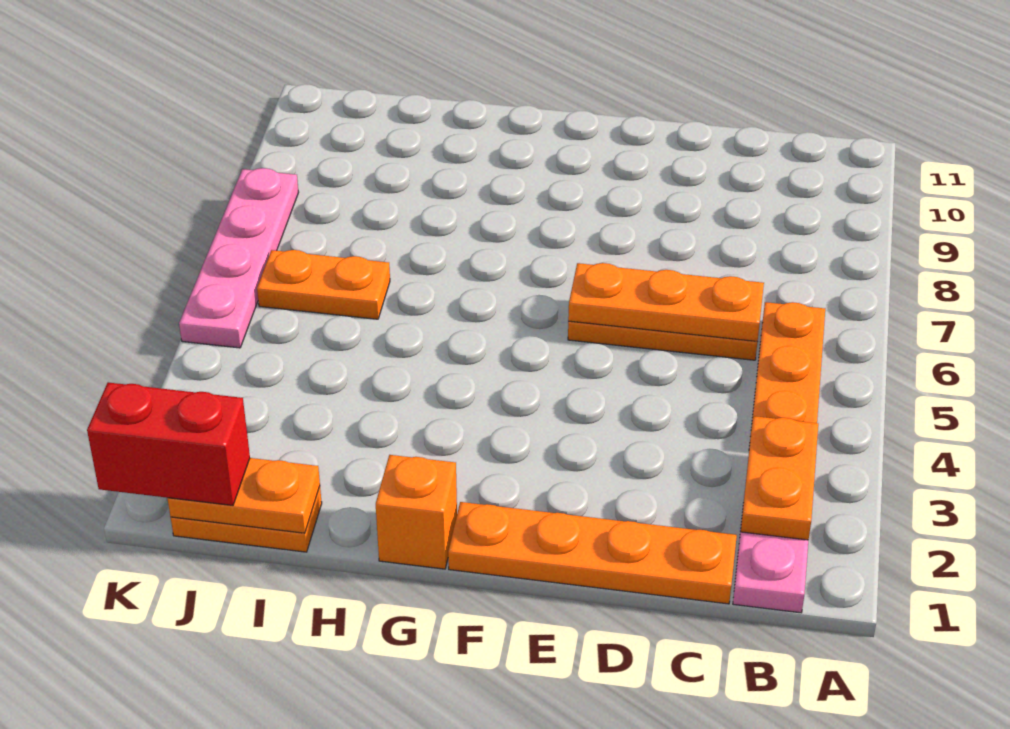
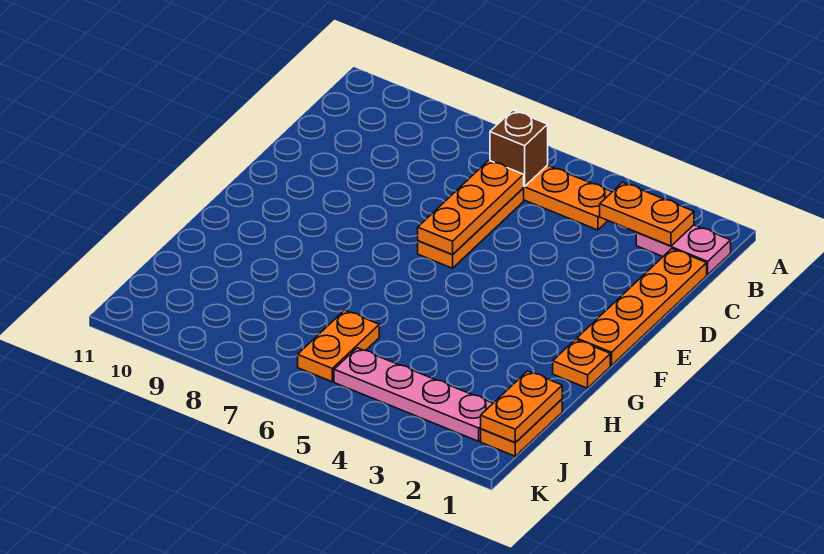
none -> brown brick B6 level 2
orange brick G1 level 1 -> orange plate G1 level 1
red brick J1:K1 level 3 -> none
pink plate K5:K8 level 1 -> pink plate J2:J5 level 1

